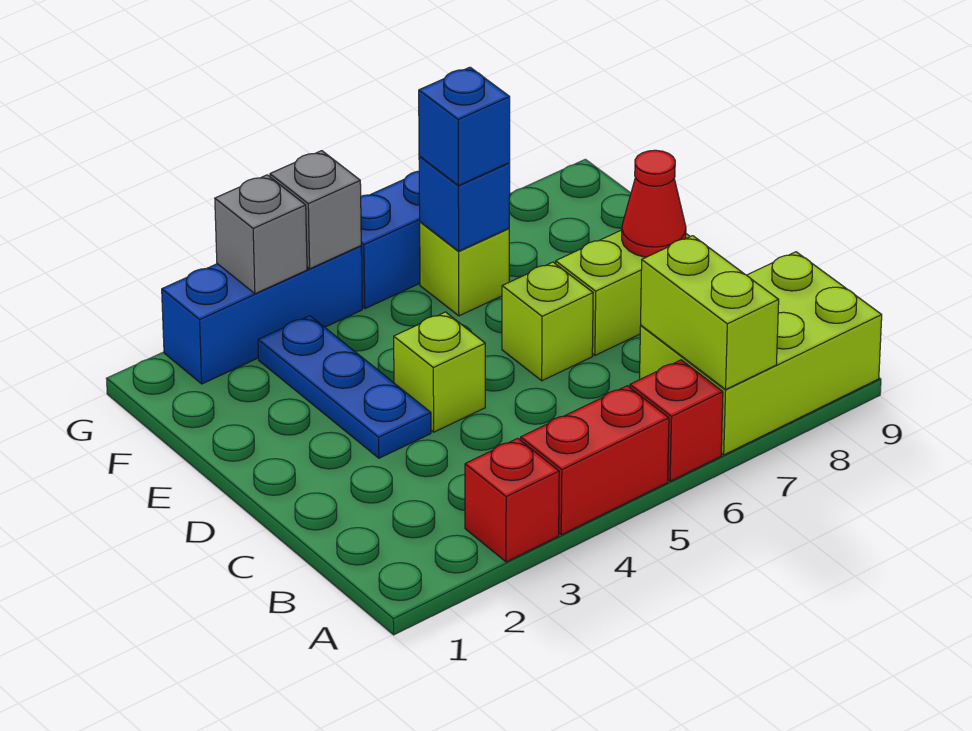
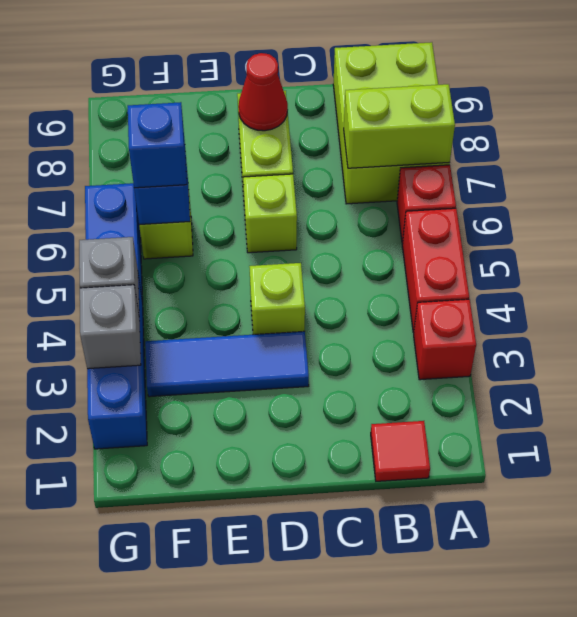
none -> red tile B1 level 1
blue plate D3:F3 level 1 -> blue tile D3:F3 level 1

